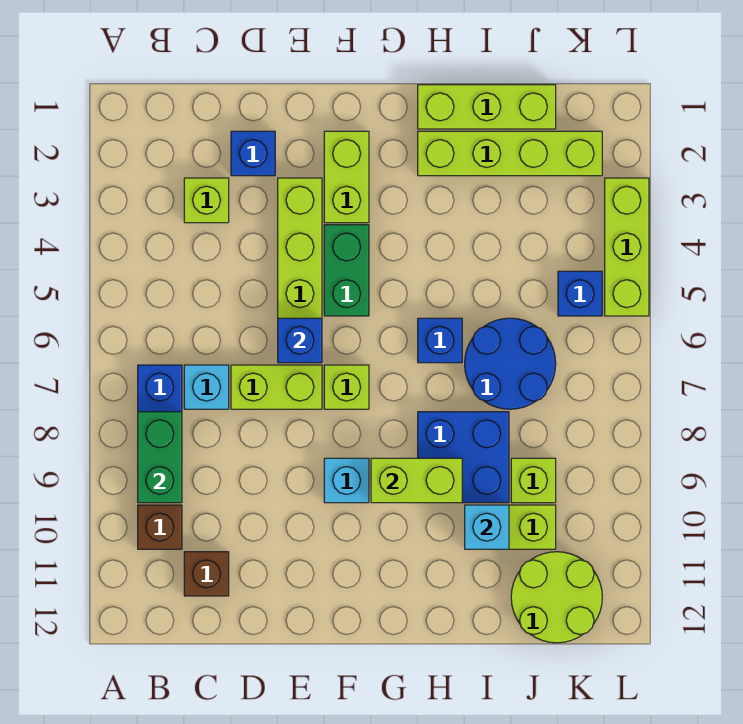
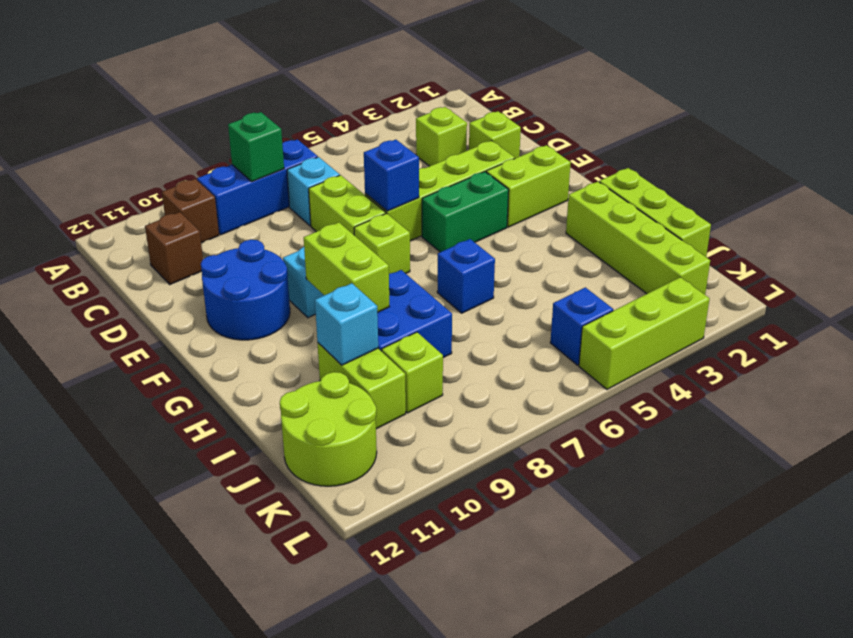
green brick B8:B9 level 2 -> green brick B8 level 2
blue brick D2 level 1 -> lime brick D2 level 1
blue round brick I6:J7 level 1 -> blue round brick E10:F11 level 1

